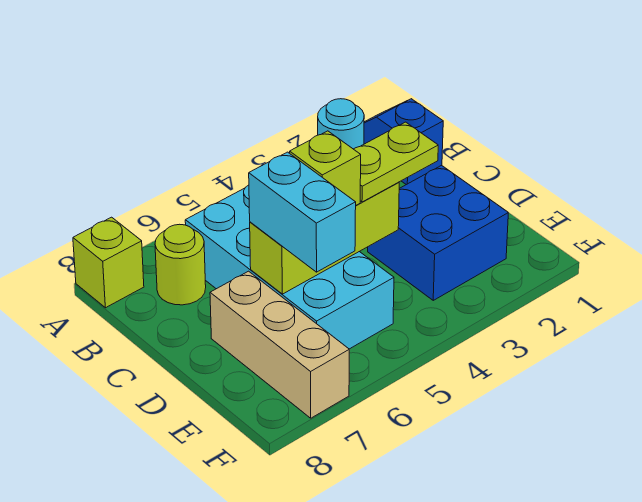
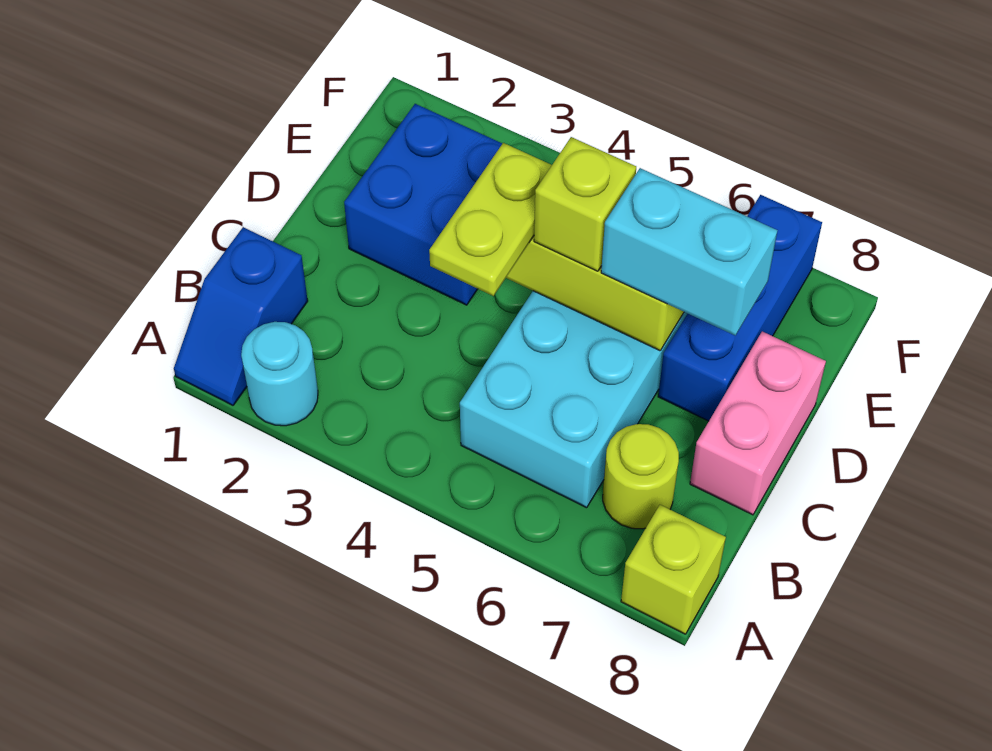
none -> pink brick C8:D8 level 1
lime plate D3:D4 level 3 -> lime plate C4:D4 level 3
cyan brick D6:E6 level 3 -> cyan brick D6:D7 level 3
tan brick D7:F7 level 1 -> blue brick D7:F7 level 1

